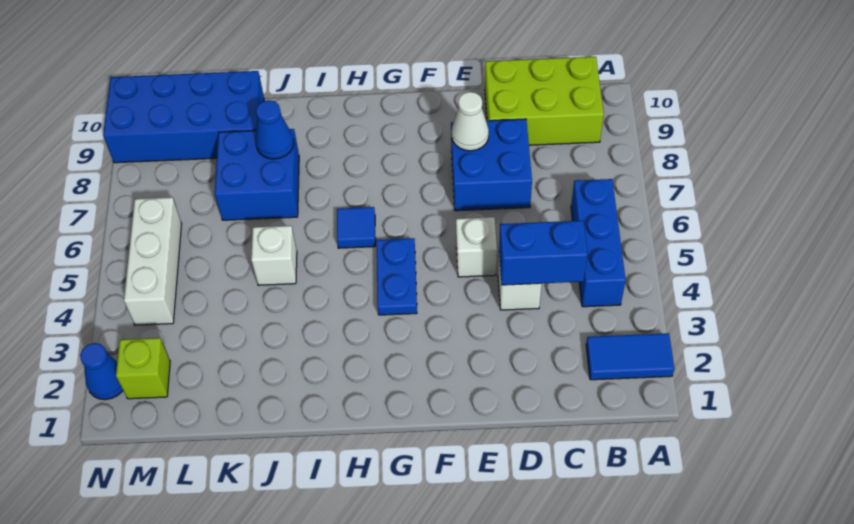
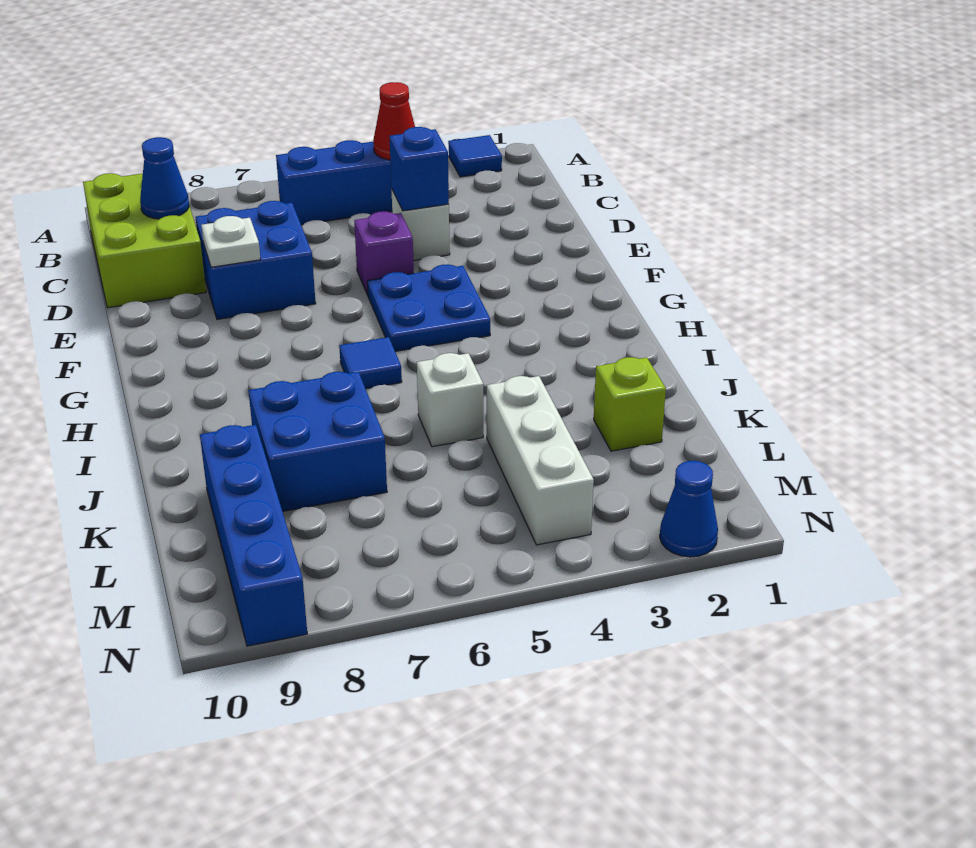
blue tile A2:B2 level 1 -> blue tile A2 level 1
none -> red cone B4 level 2
blue brick C4:D4 level 2 -> blue brick D4 level 2
white brick E5 level 1 -> purple brick E5 level 1
white cone E8 level 2 -> white plate E8 level 2
blue plate G4:G5 level 1 -> blue plate F4:G5 level 1
blue cone J8 level 2 -> blue cone C9 level 2
blue brick K9:N10 level 1 -> blue brick K9:N9 level 1
lime brick M2 level 1 -> lime brick K2 level 1
white brick M4:M6 level 1 -> white brick K4:M4 level 1

